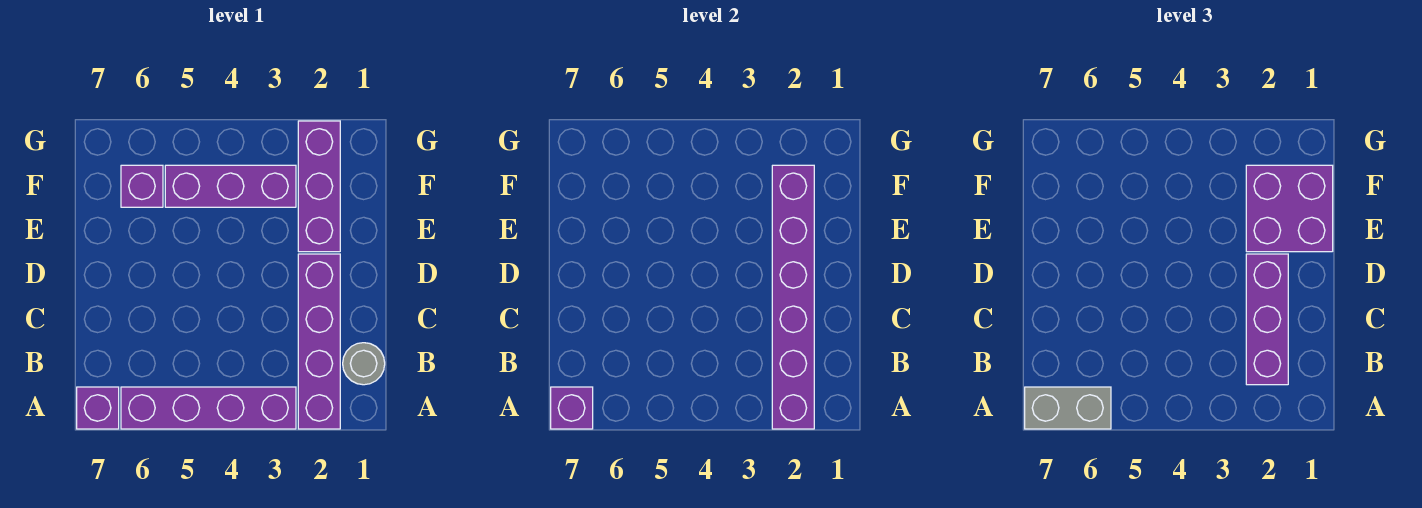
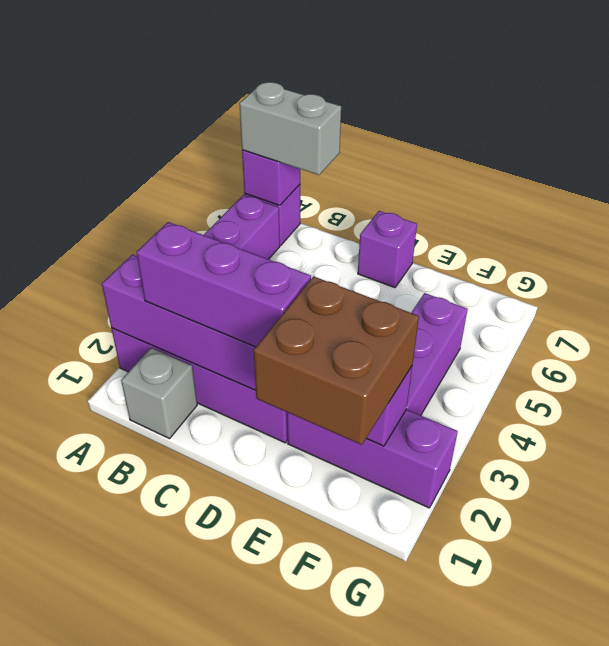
grey brick A6:A7 level 3 -> grey brick A7:B7 level 3
grey round brick B1 level 1 -> grey brick B1 level 1
purple brick E1:F2 level 3 -> brown brick E1:F2 level 3
purple brick F6 level 1 -> purple brick D7 level 1

